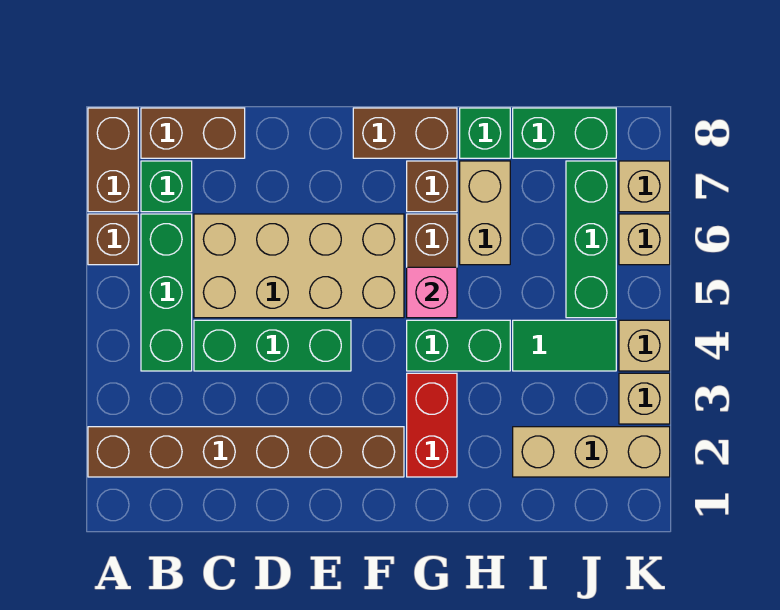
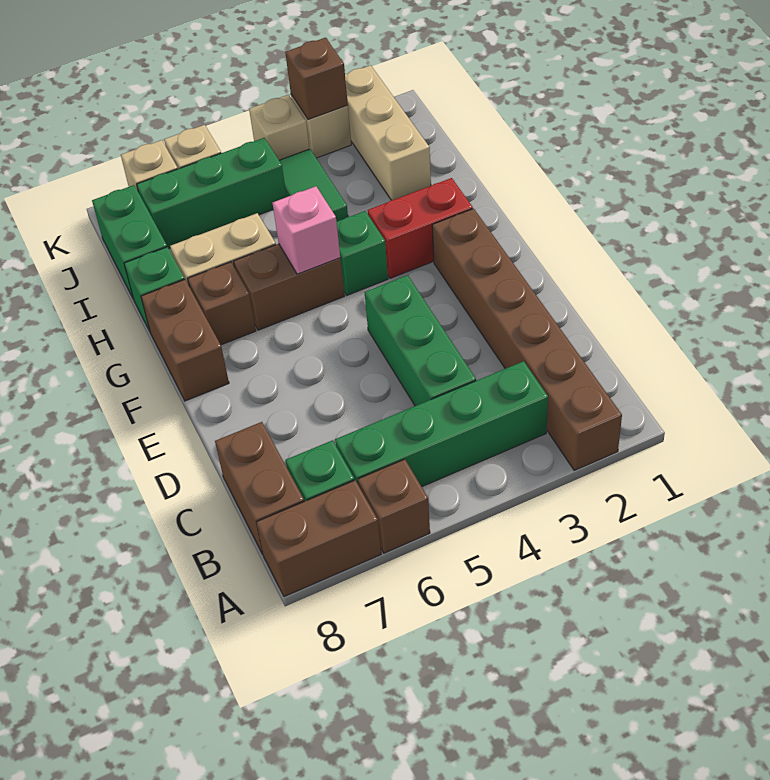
green brick B4:B6 level 1 -> green brick B3:B6 level 1
tan brick C5:F6 level 1 -> none
green brick G4:H4 level 1 -> green brick G4 level 1
none -> brown brick K3 level 2

